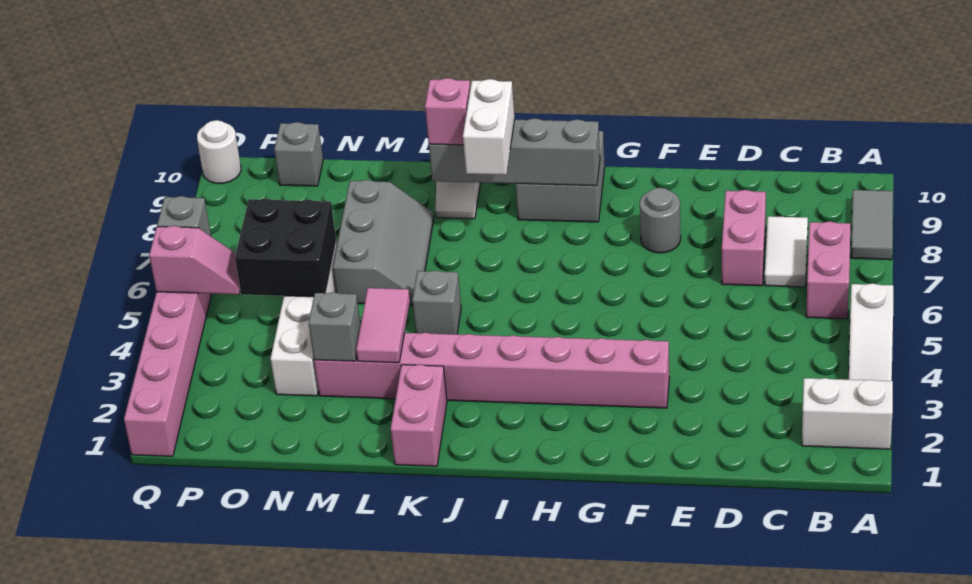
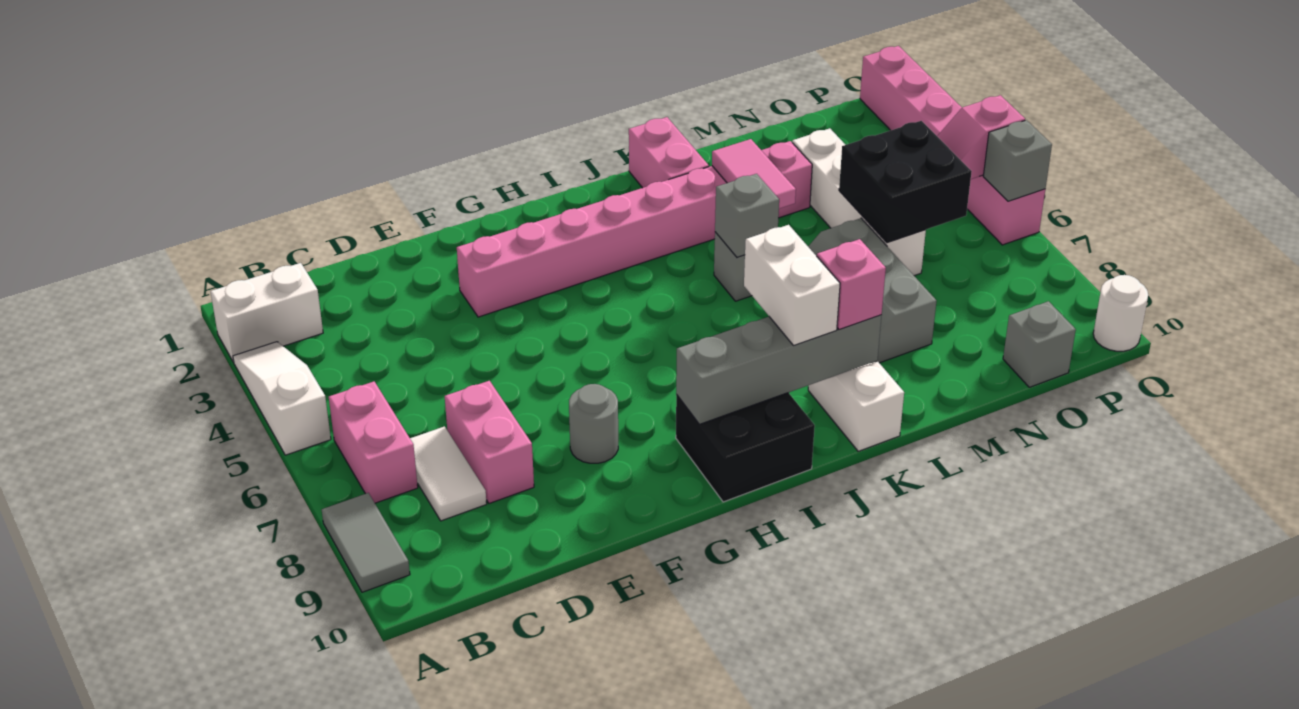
grey brick H9:I10 level 1 -> black brick H9:I10 level 1
grey brick M3 level 2 -> grey brick K5 level 2

